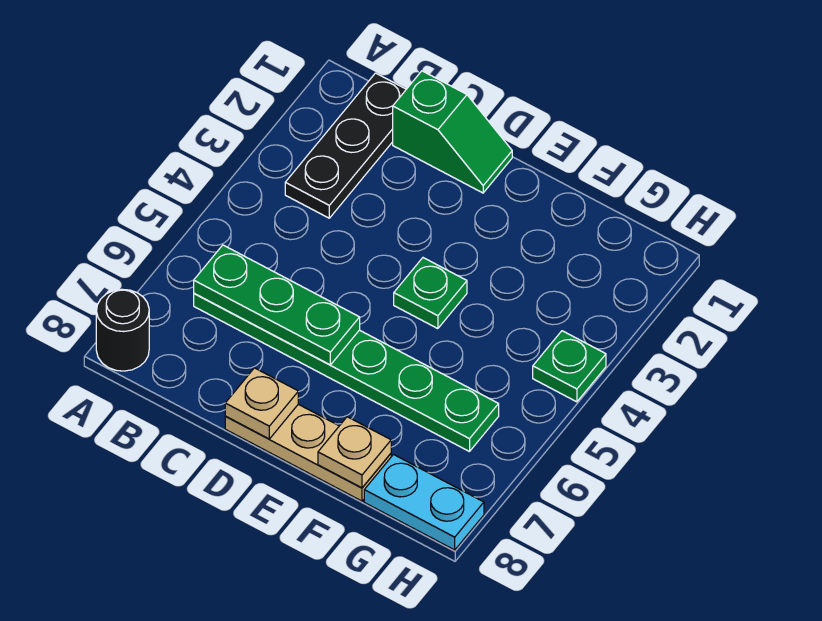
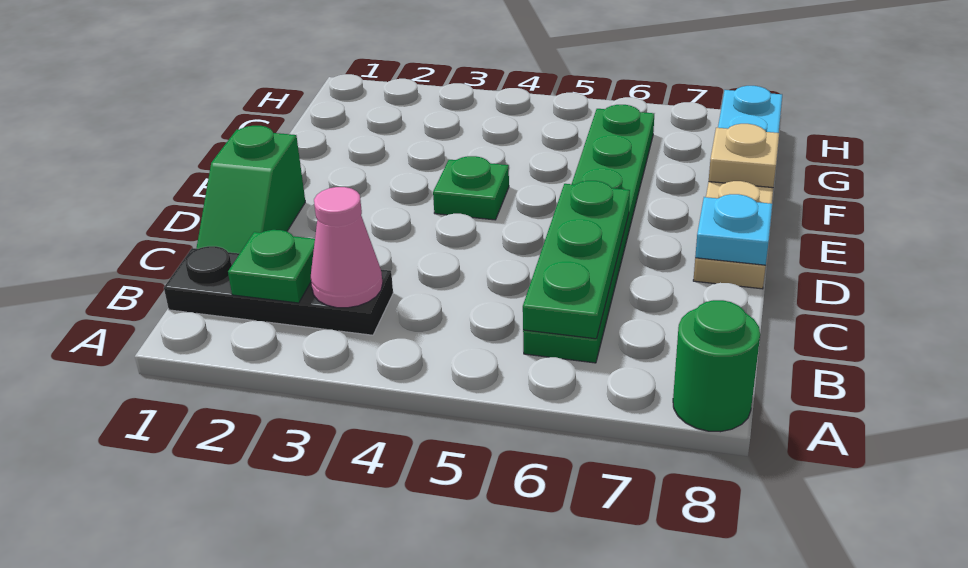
black round brick A8 level 1 -> green round brick A8 level 1
none -> pink cone B3 level 2
green slope C1:D1 level 1 top C -> green slope C1:D1 level 1 top D
tan plate D8 level 2 -> cyan plate D8 level 2
green plate H4 level 1 -> green plate B2 level 2

